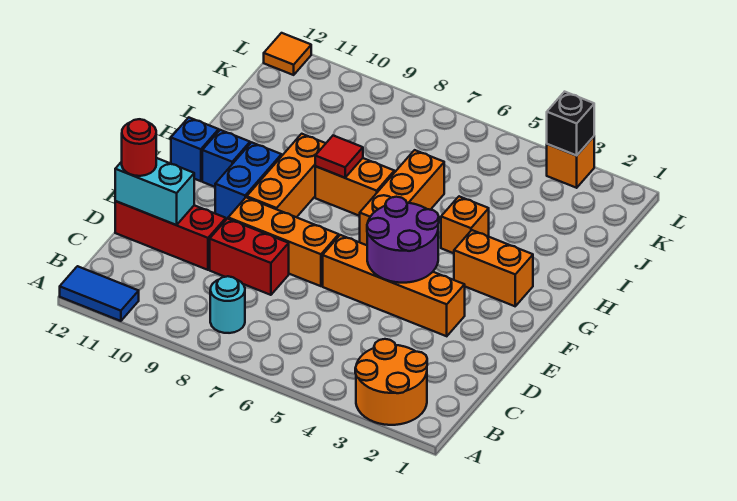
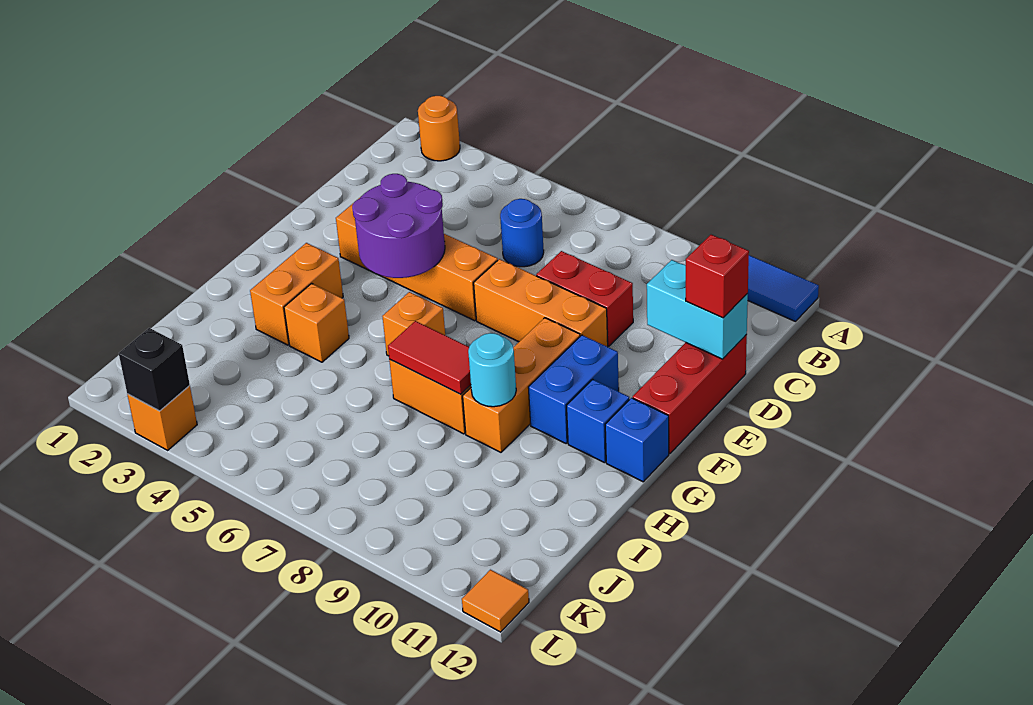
orange round brick A2:B3 level 1 -> orange round brick A2 level 1
cyan round brick B8 level 1 -> cyan round brick H9 level 2
none -> blue round brick C6 level 1
red brick D10:D12 level 1 -> red brick D12:F12 level 1
red round brick D12 level 3 -> red brick D12 level 3
orange brick G2:G3 level 1 -> orange brick G3:H3 level 1
orange brick G6:I6 level 1 -> orange brick G6 level 1
red tile H8 level 2 -> red tile H7:H8 level 2

